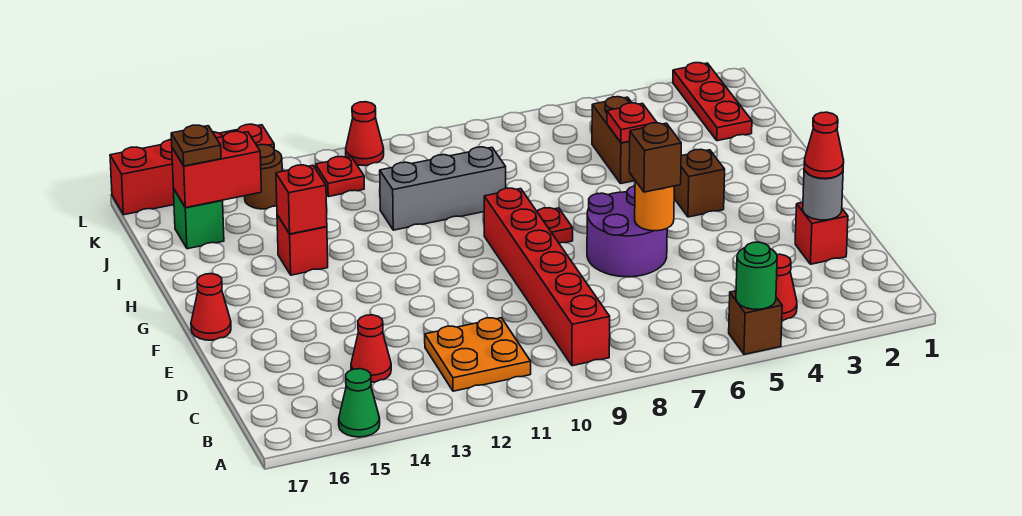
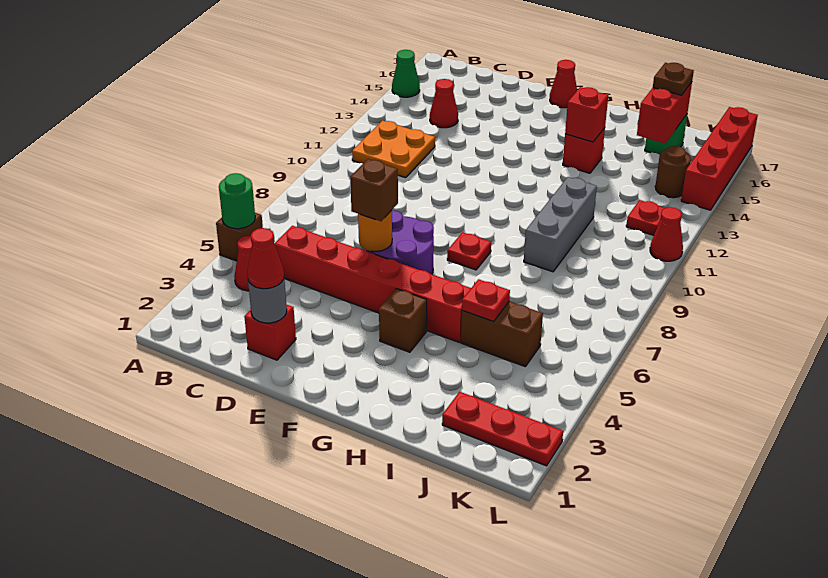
red brick B9:G9 level 1 -> red brick C5:H5 level 1

